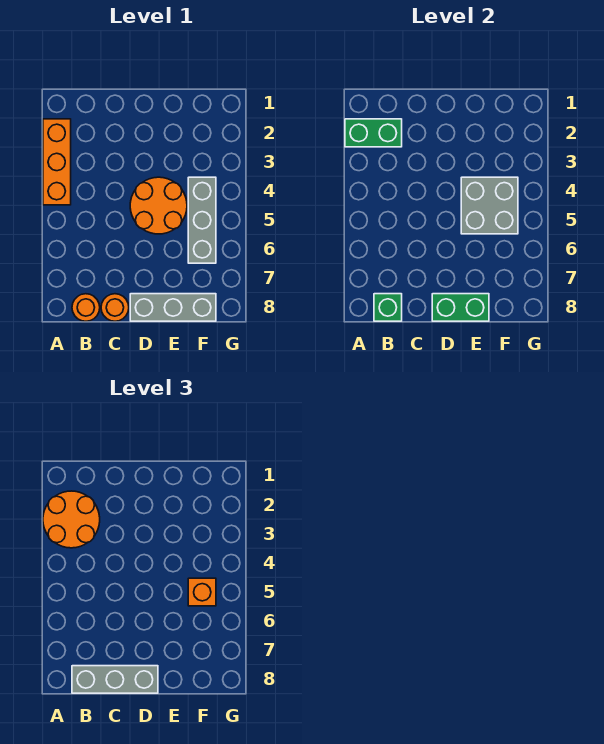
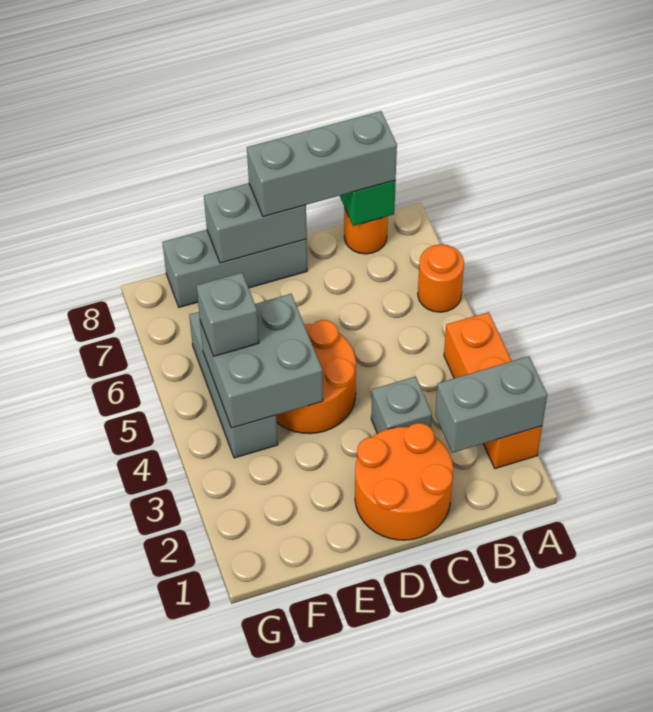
green brick A2:B2 level 2 -> grey brick A2:B2 level 2
orange round brick A2:B3 level 3 -> orange round brick C1:D2 level 1
none -> grey brick C3 level 1
orange round brick C8 level 1 -> orange round brick A6 level 1
green brick D8:E8 level 2 -> grey brick D8:E8 level 2
orange brick F5 level 3 -> grey brick F5 level 3

